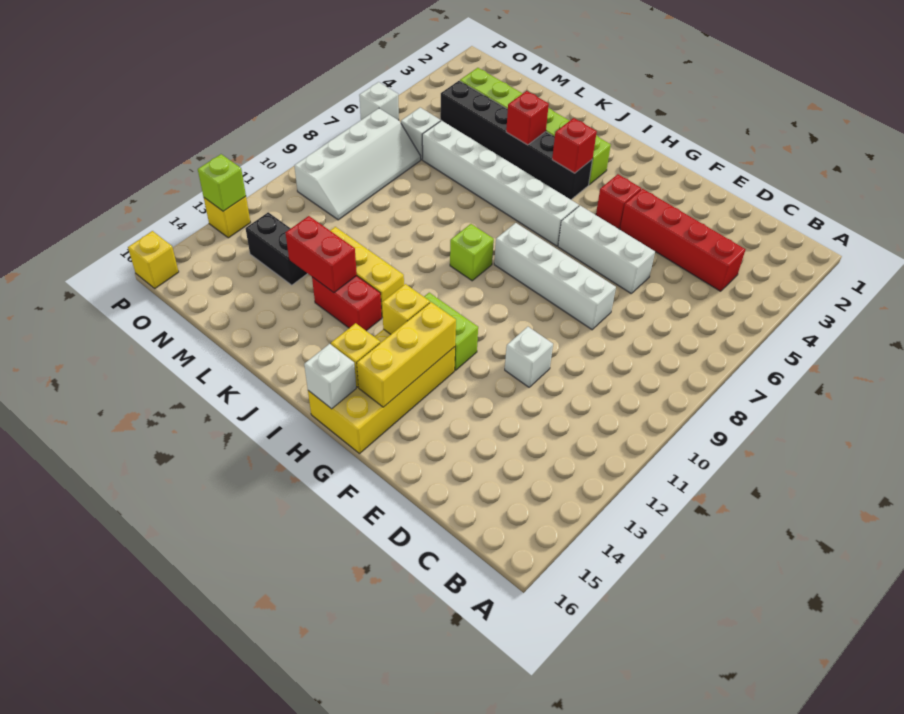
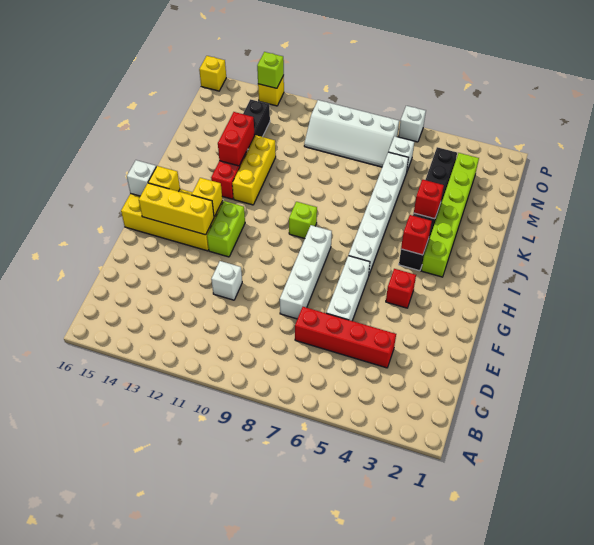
red brick C4:F4 level 1 -> red brick D4:D7 level 1

